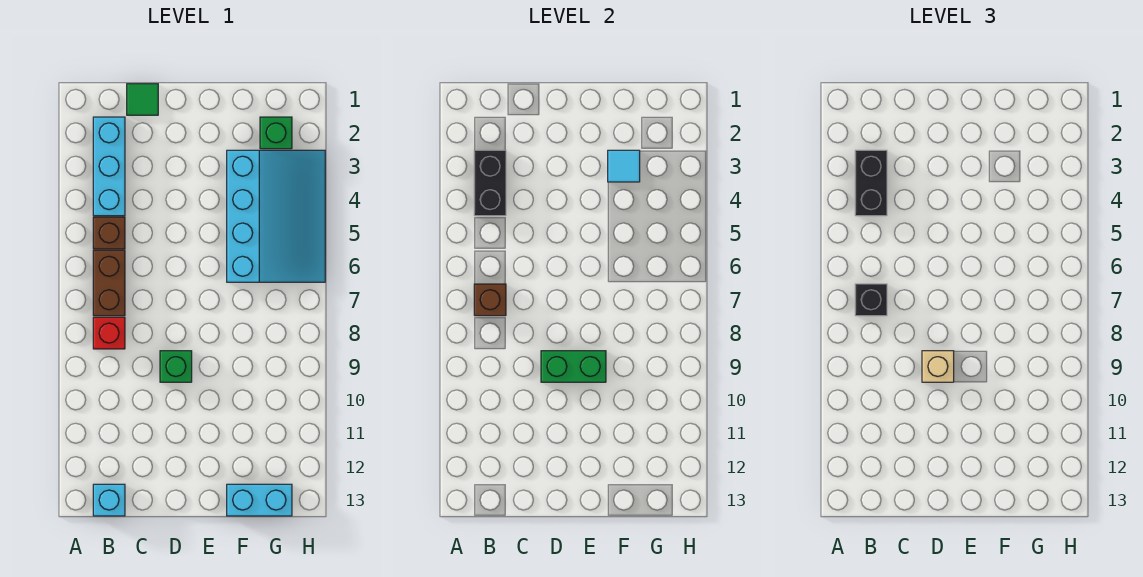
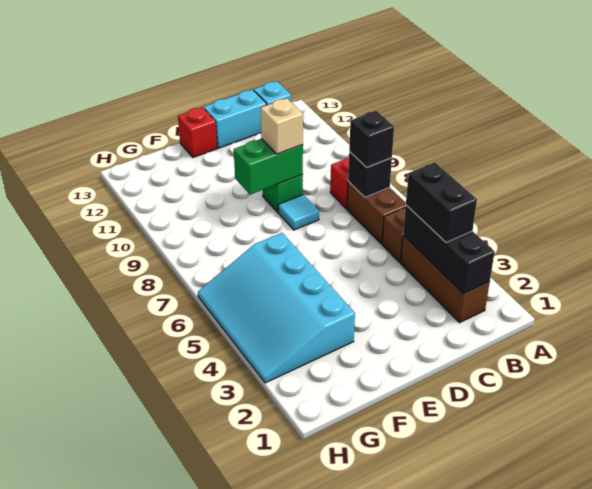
cyan brick B2:B4 level 1 -> brown brick B2:B4 level 1
black brick B3:B4 level 2 -> black brick B2:B4 level 2
brown brick B7 level 2 -> black brick B7 level 2
green tile C1 level 1 -> none
none -> red brick E13 level 1
cyan tile F3 level 2 -> cyan tile D8 level 1
cyan brick F13:G13 level 1 -> cyan brick C13:D13 level 1
green brick G2 level 1 -> none

